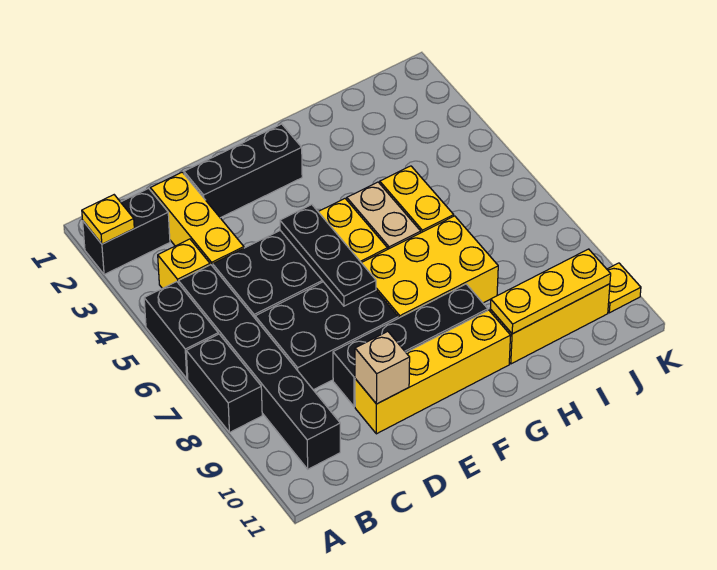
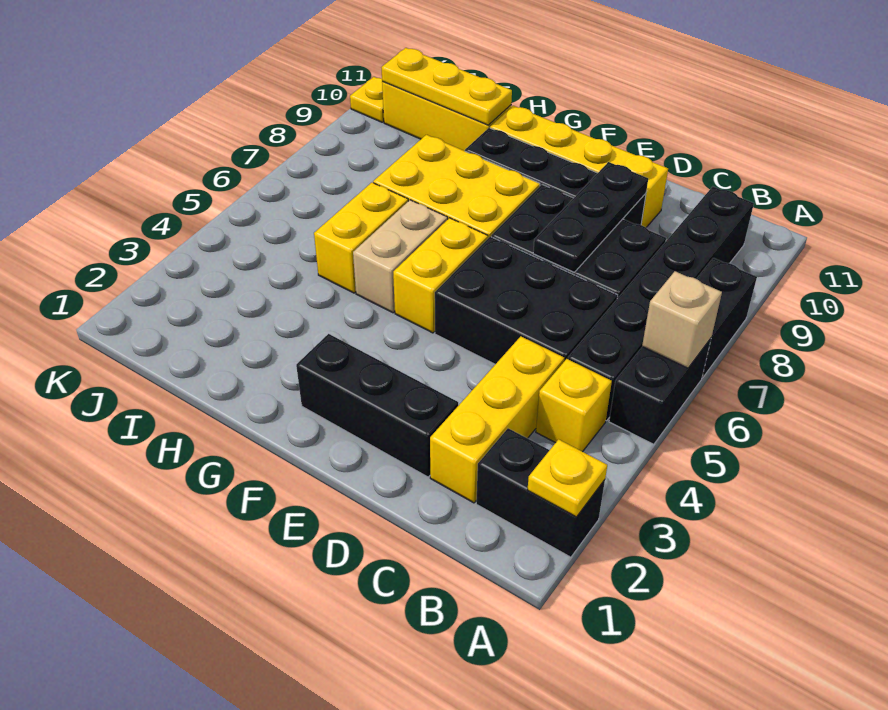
tan brick D10 level 2 -> tan brick A6 level 2
black plate E5:E7 level 2 -> black plate D7:D9 level 2

